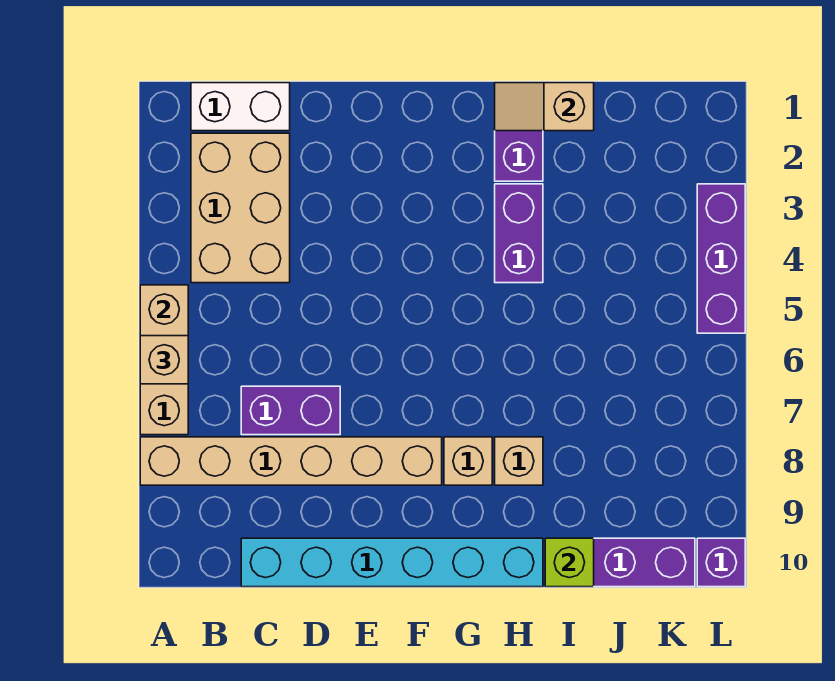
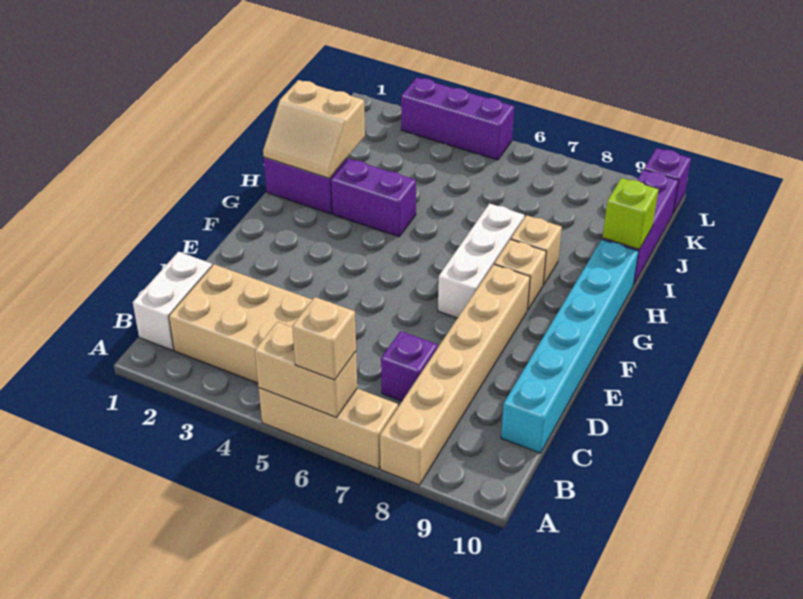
purple brick C7:D7 level 1 -> purple brick C7 level 1
none -> white brick F7:H7 level 1
tan slope H1:I1 level 2 top I -> tan slope H1:I2 level 2 top I

